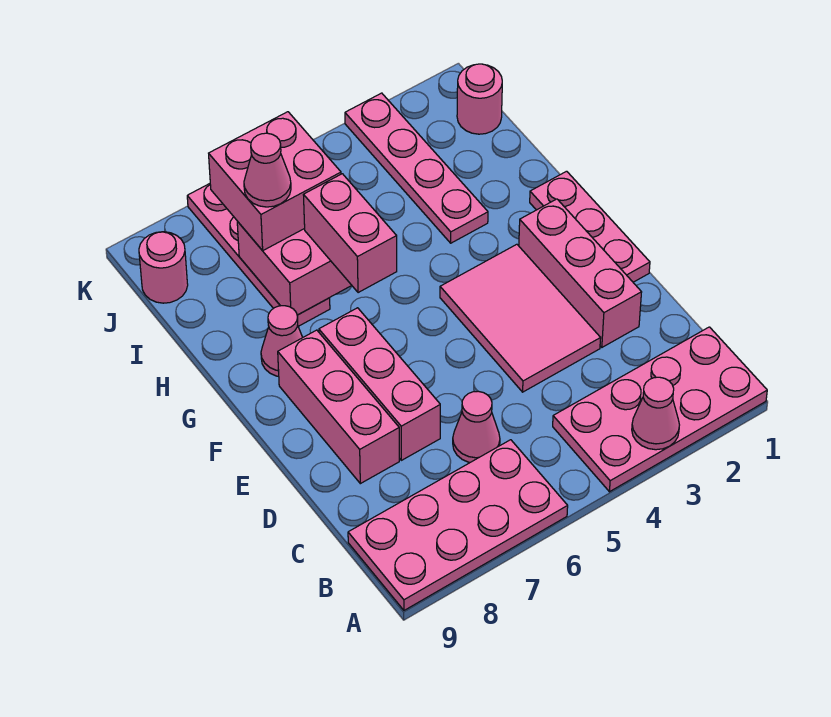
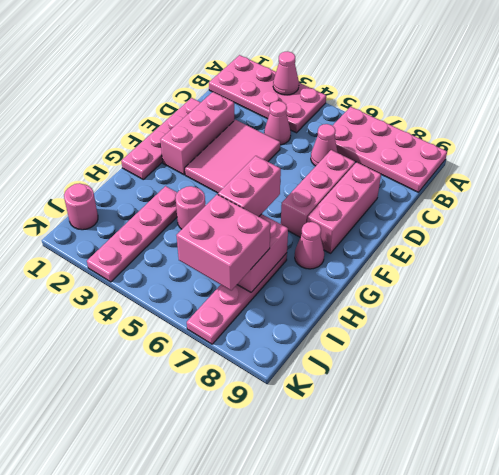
pink plate E1:G1 level 1 -> pink plate D1:G1 level 1
pink cone I7 level 4 -> pink cone C4 level 1
pink round brick J9 level 1 -> pink round brick H4 level 1

